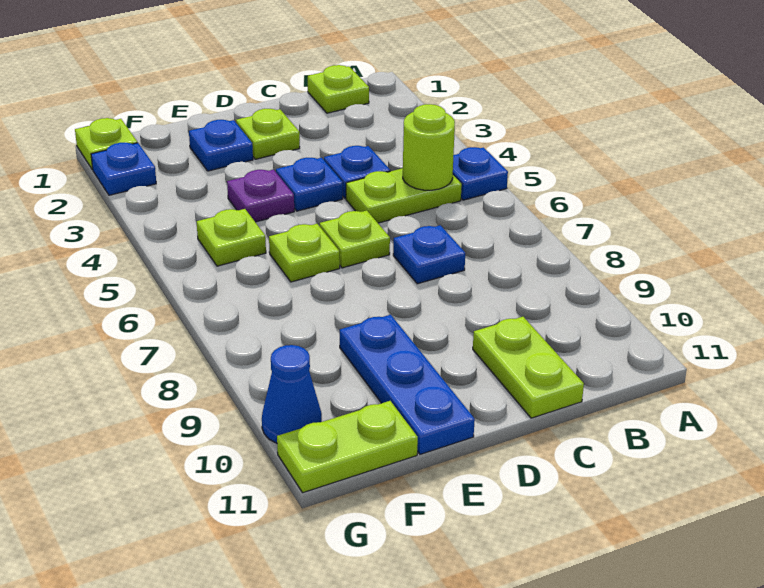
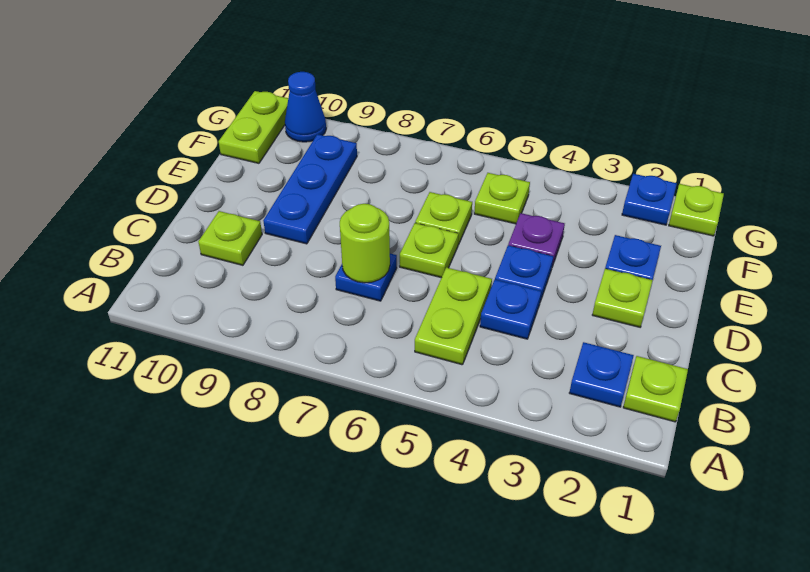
blue plate A5 level 1 -> blue plate B2 level 1
lime round brick B5 level 2 -> lime round brick C7 level 2
lime plate C10:C11 level 1 -> lime plate C10 level 1
blue plate E9:E11 level 1 -> blue plate D9:F9 level 1

